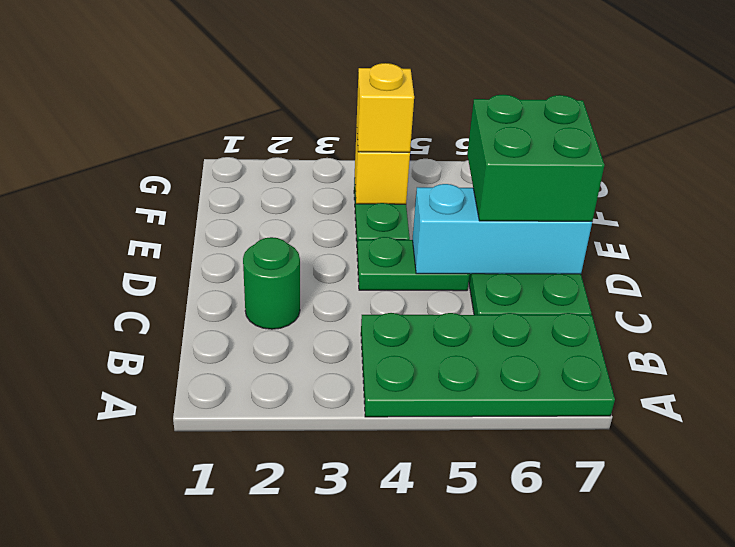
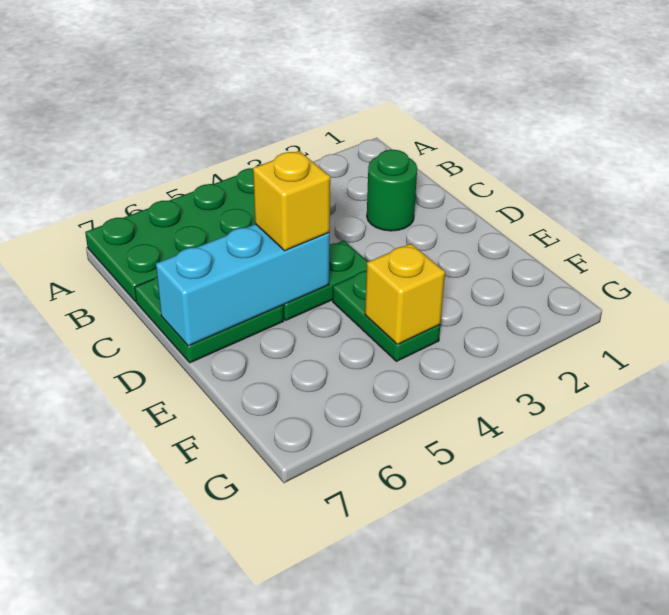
green brick D6:E7 level 3 -> none
yellow brick F4 level 3 -> yellow brick D5 level 3

